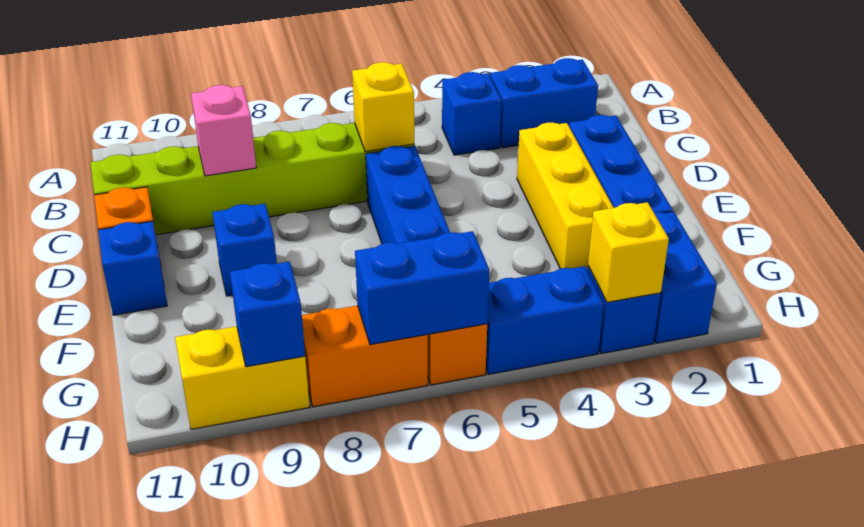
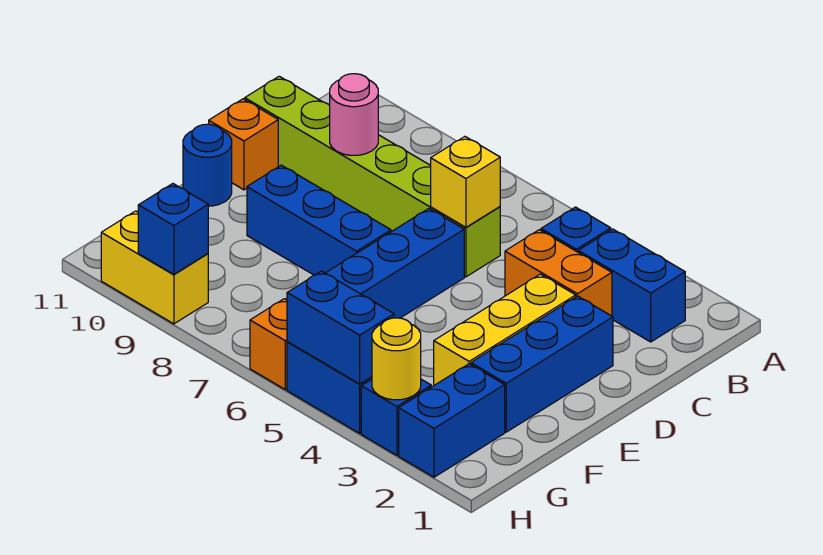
pink brick C9 level 2 -> pink round brick C9 level 2
blue brick E9 level 1 -> blue brick E7:E9 level 1
blue brick E11 level 1 -> blue round brick E11 level 1
yellow brick H3 level 2 -> yellow round brick H3 level 2
blue brick H6:H7 level 2 -> blue brick H4:H5 level 2
orange brick H7:H8 level 1 -> orange brick C3:C4 level 1

